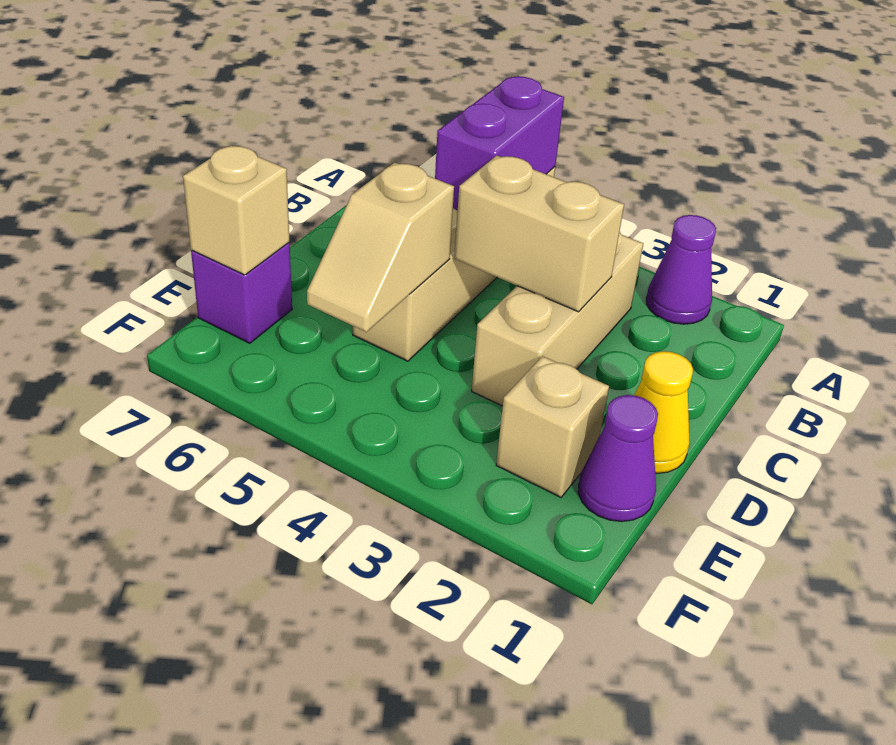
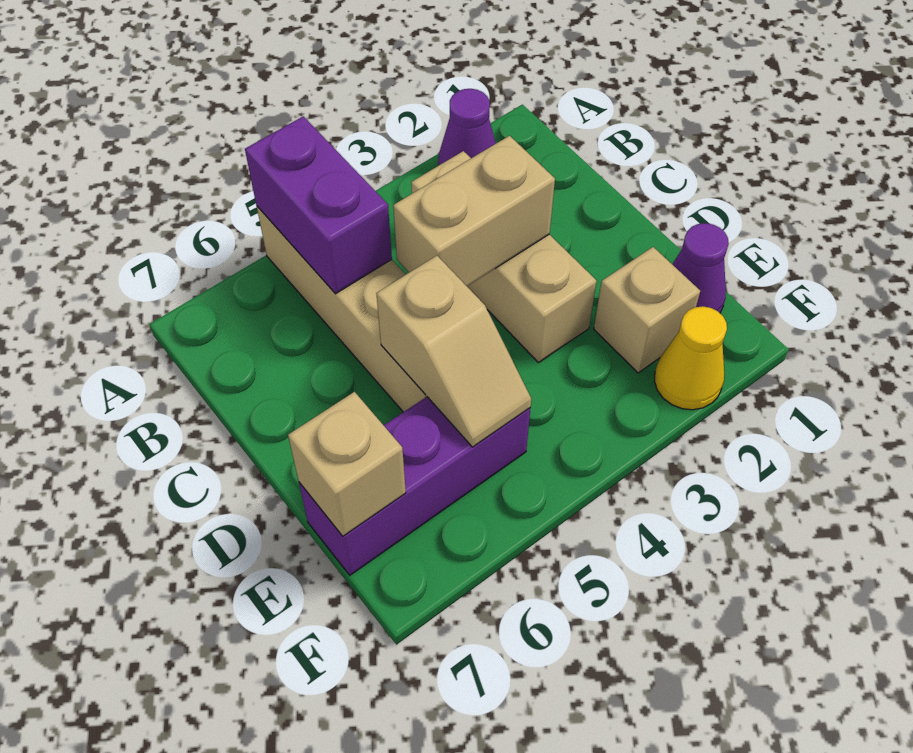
yellow cone D1 level 1 -> yellow cone F2 level 1
purple brick E7 level 1 -> purple brick E5:E7 level 1

